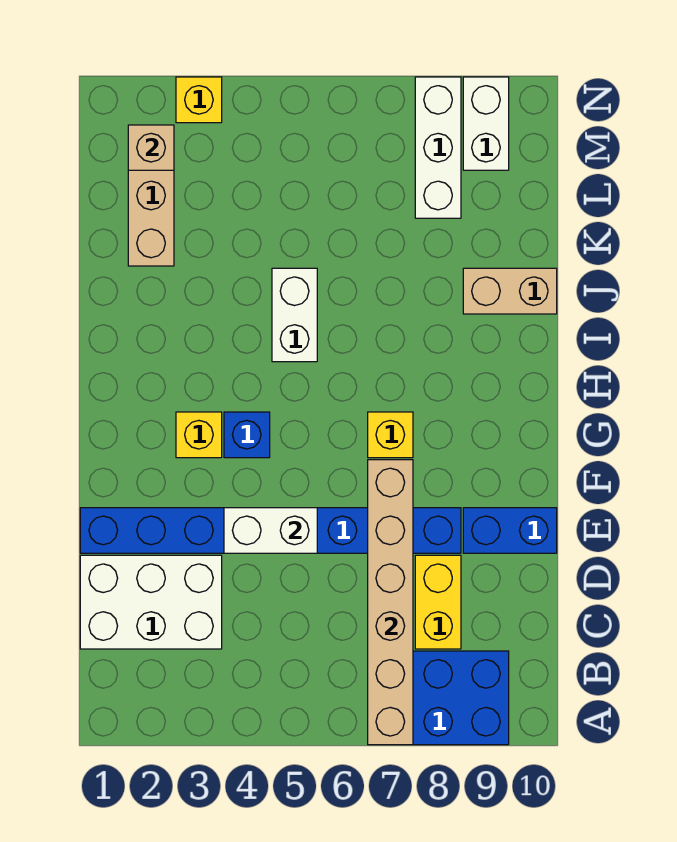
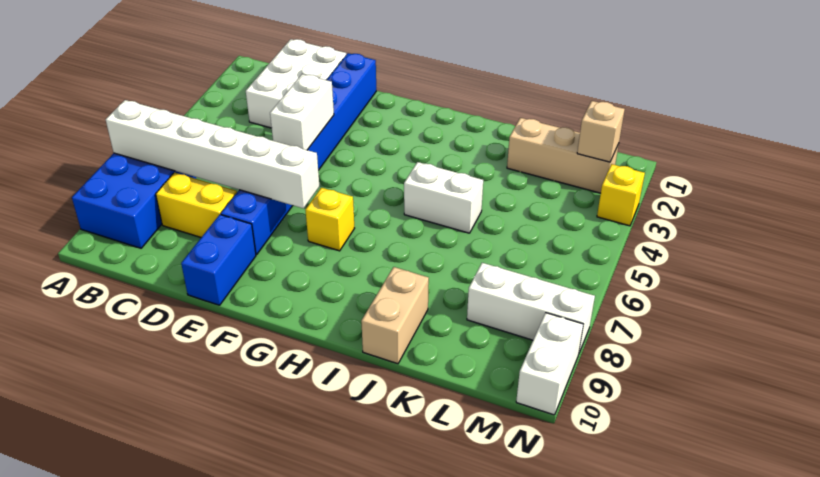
tan brick A7:F7 level 2 -> white brick A7:F7 level 2
yellow brick G3 level 1 -> none
blue brick G4 level 1 -> none
white brick M9:N9 level 1 -> white brick N9:N10 level 1

